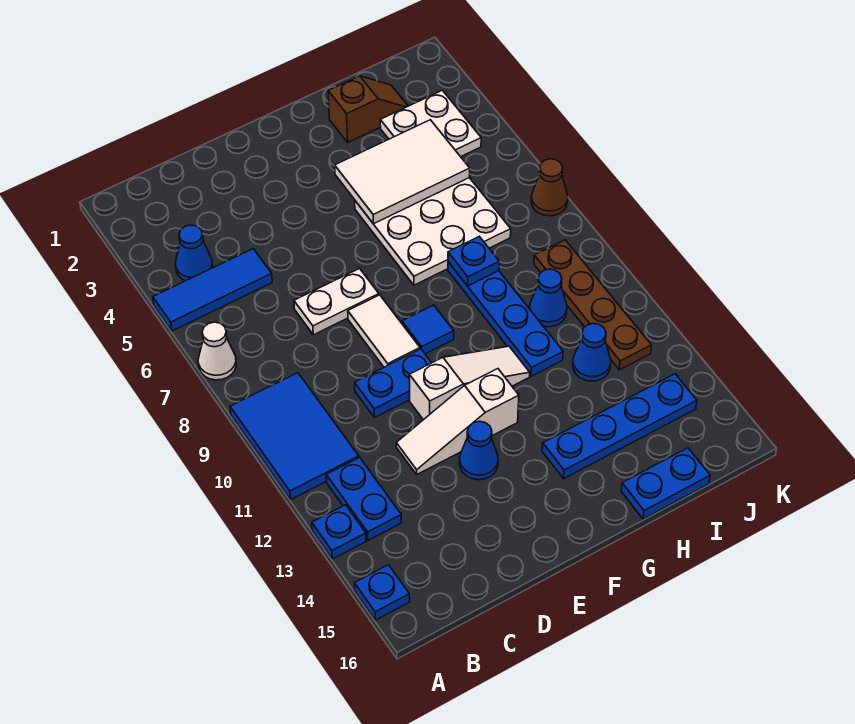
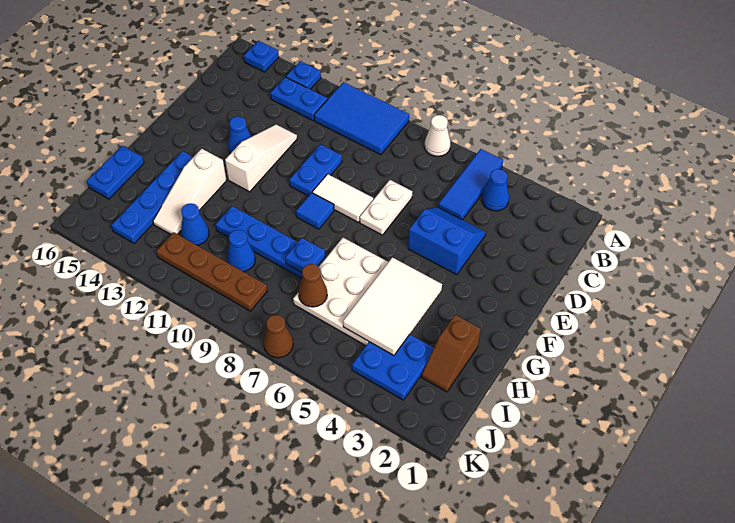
none -> blue slope D4:E5 level 1 top E
white slope E11:G11 level 1 top E -> white slope G13:I13 level 1 top G
white plate I3:J4 level 1 -> blue plate I3:J4 level 1
none -> brown cone I7 level 2

